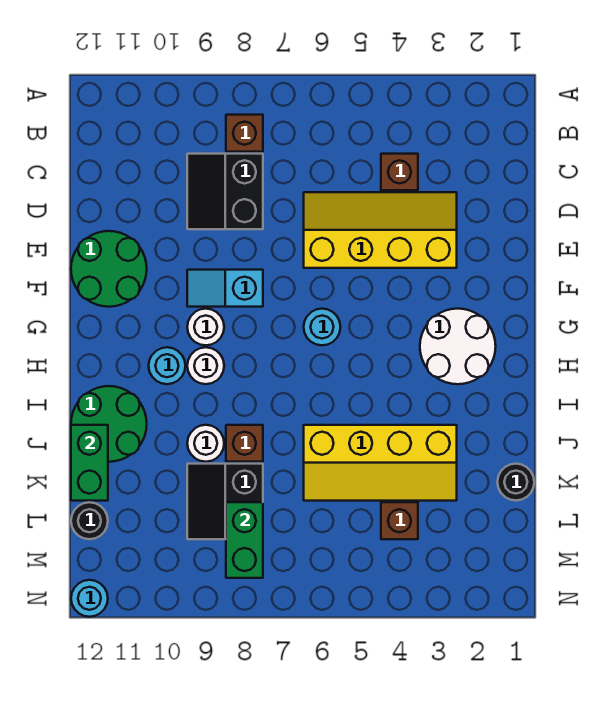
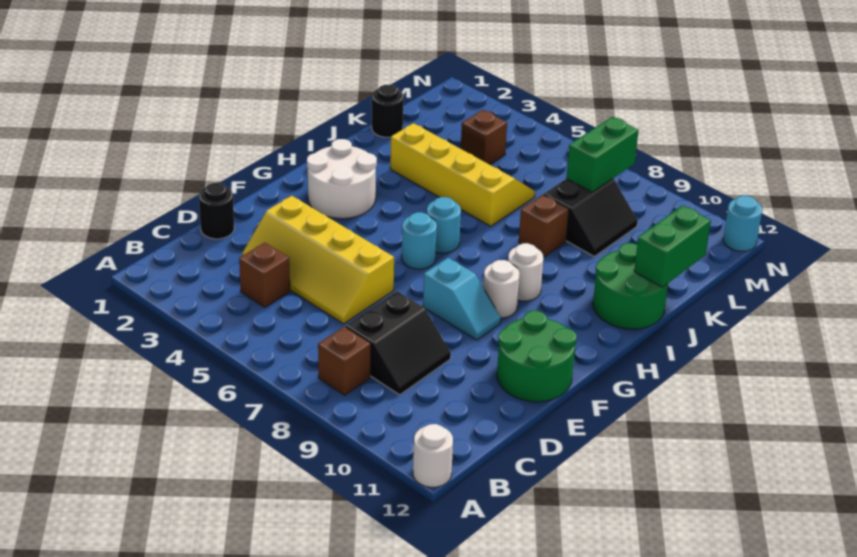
cyan round brick H10 level 1 -> cyan round brick H6 level 1
white round brick J9 level 1 -> white round brick A12 level 1
black round brick L12 level 1 -> black round brick D1 level 1

